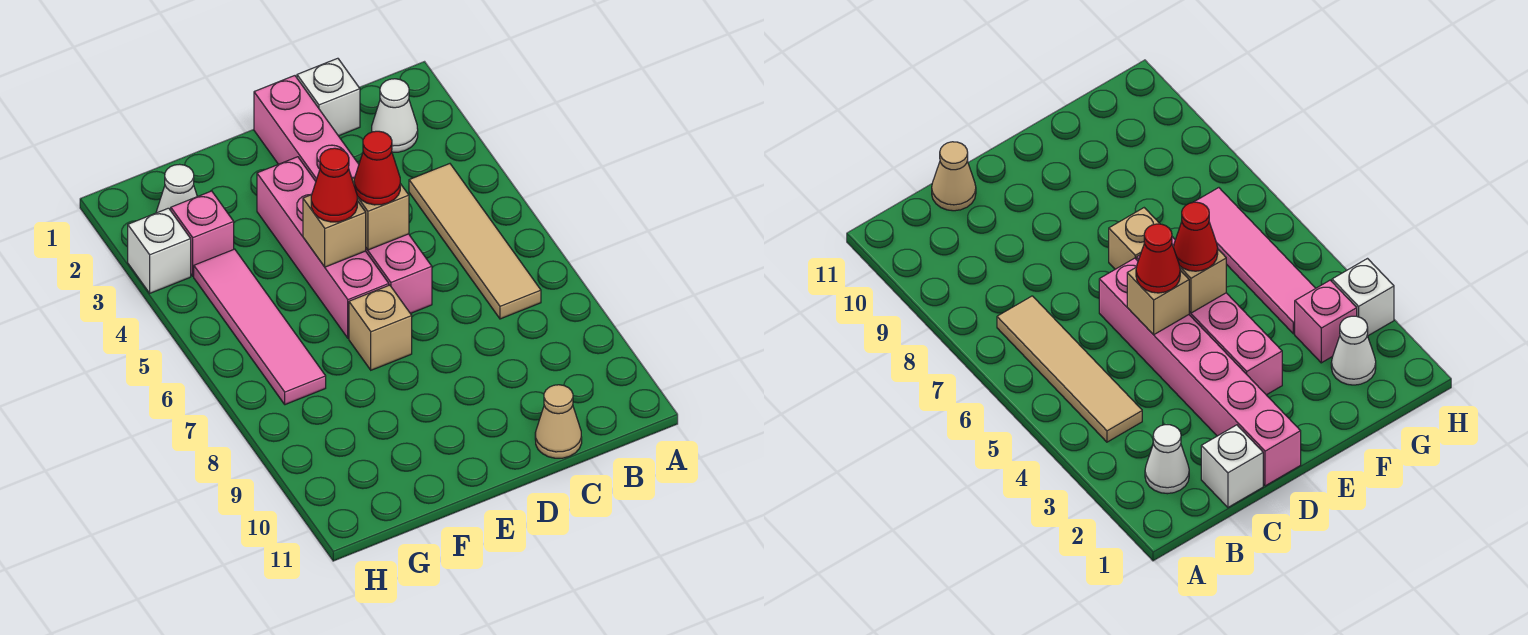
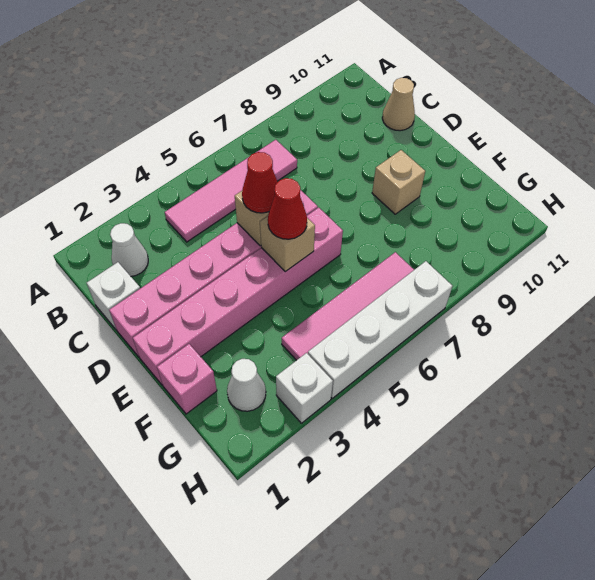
tan tile B4:B7 level 1 -> pink tile B4:B7 level 1
pink brick E3:E6 level 1 -> pink brick E1:E6 level 1
tan brick E7 level 1 -> tan brick E9 level 1
pink brick G3 level 1 -> pink brick F1 level 1
none -> white brick H4:H7 level 1

